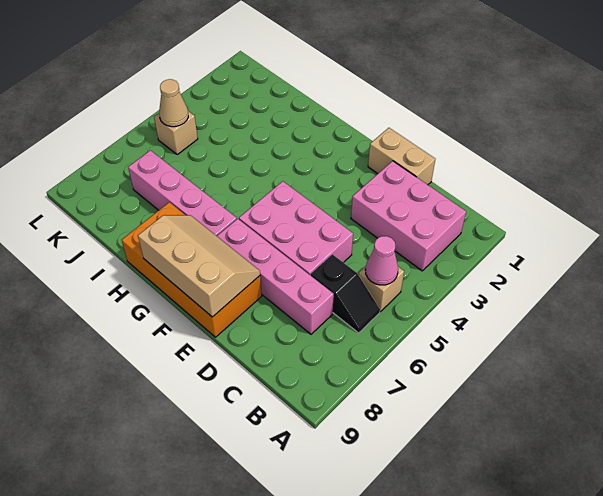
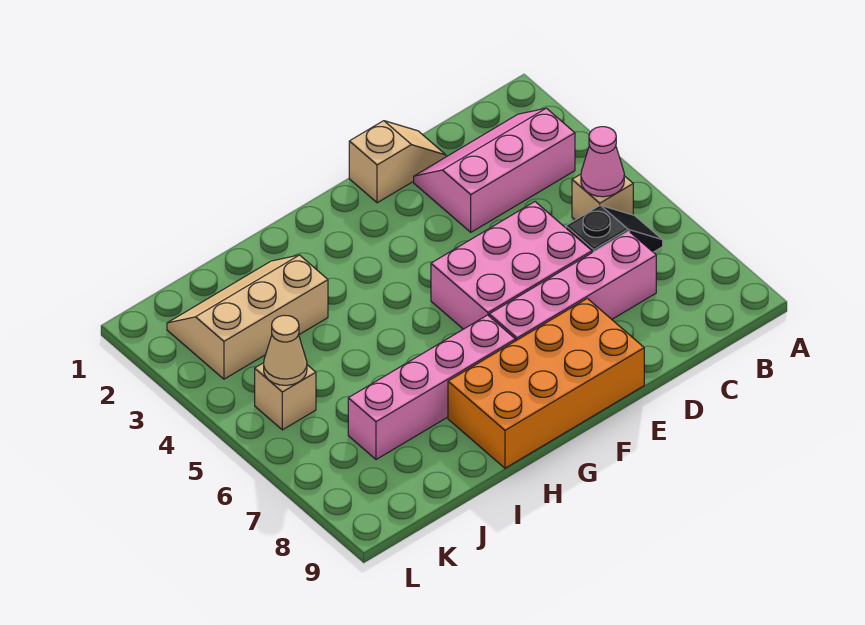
pink brick B2:D3 level 1 -> pink slope B2:D3 level 1 top 3
tan brick D1:E1 level 1 -> tan slope D1:E1 level 1 top E
tan slope E8:G9 level 2 top 9 -> tan slope I2:K3 level 1 top 3

